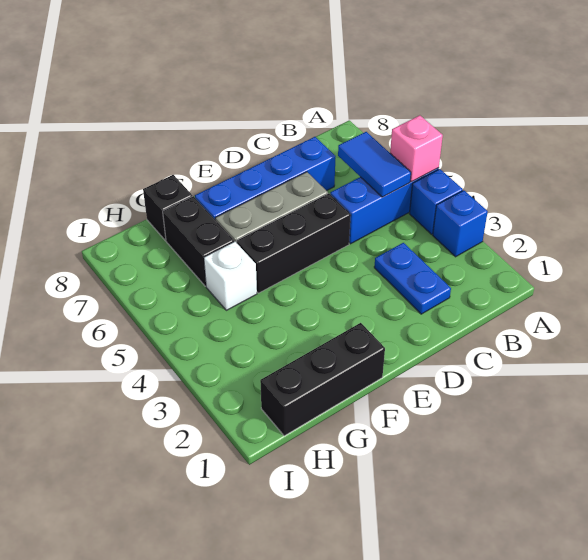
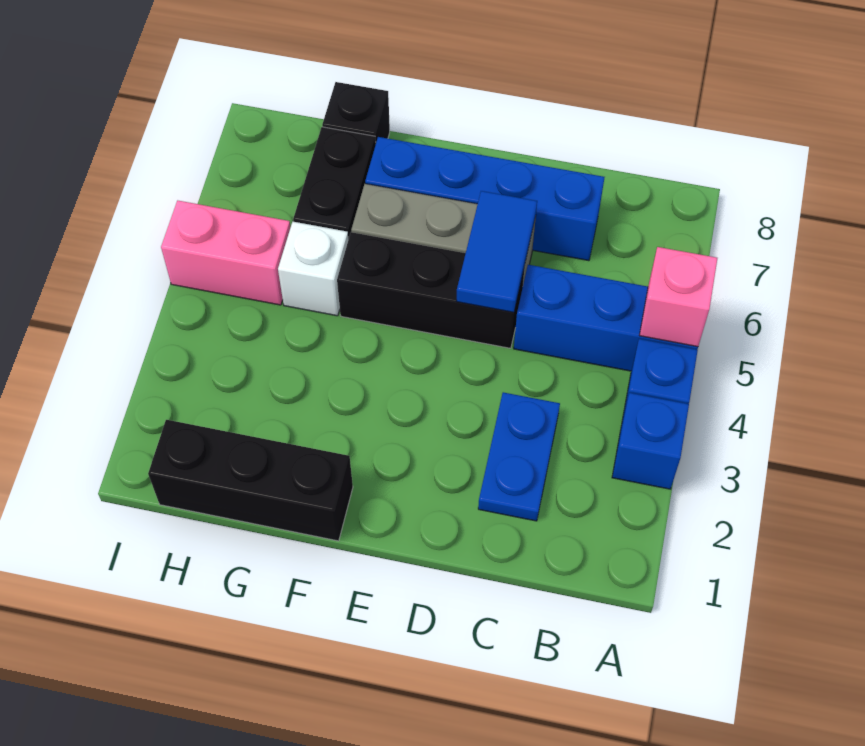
blue tile B5:B6 level 2 -> blue tile D5:D6 level 2
none -> pink brick H5:I5 level 1

